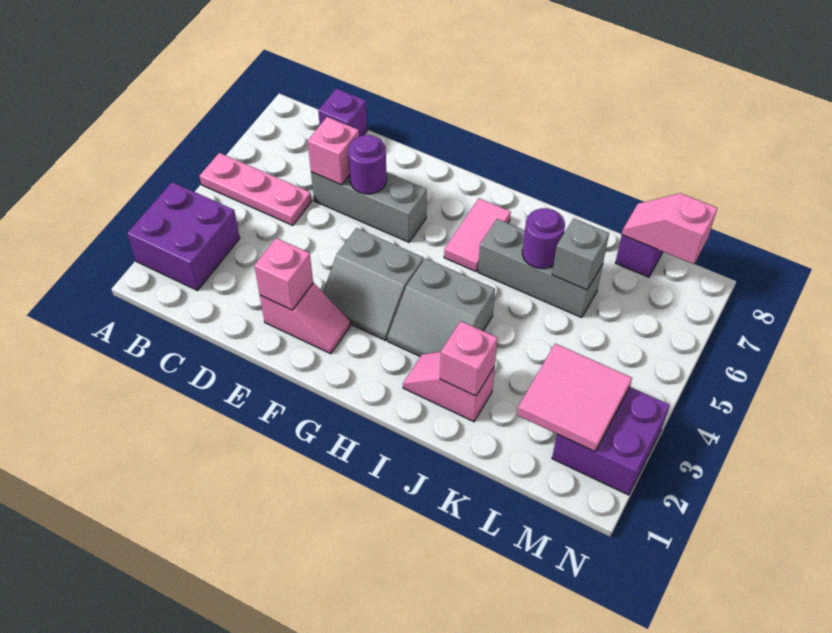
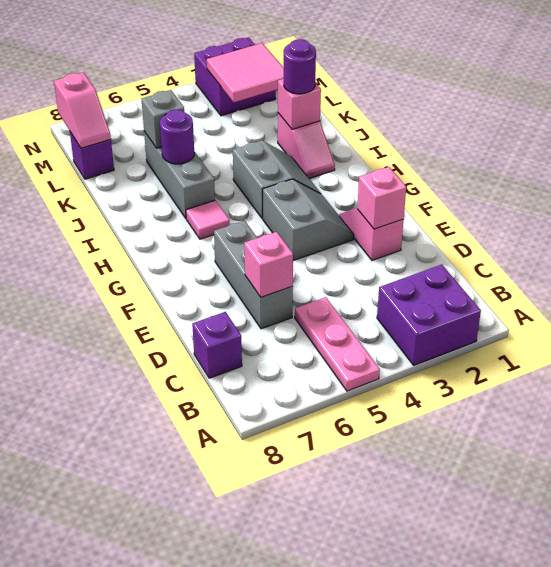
purple round brick E6 level 2 -> purple round brick J2 level 3
pink tile H6:H7 level 1 -> pink tile H6 level 1

